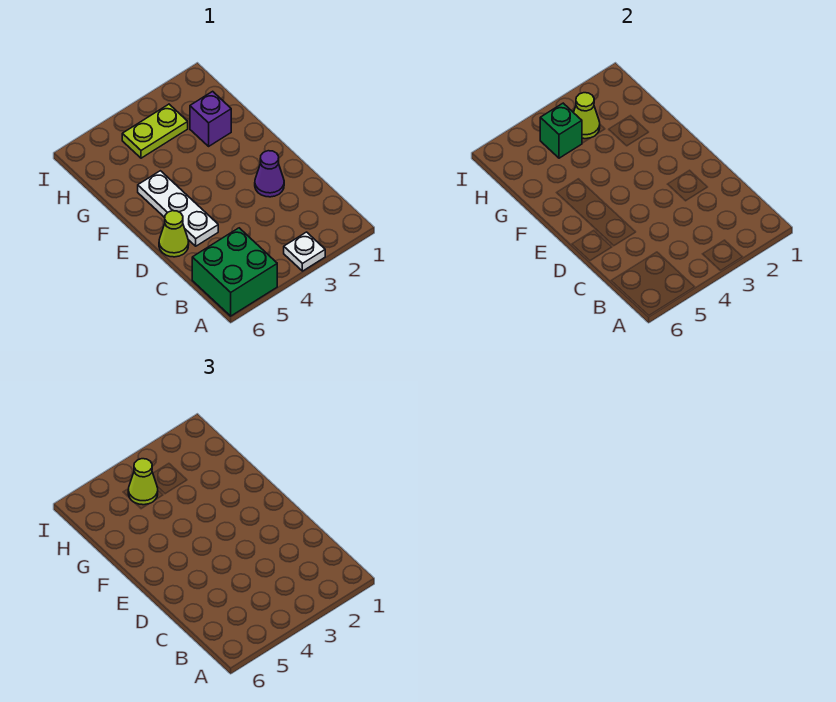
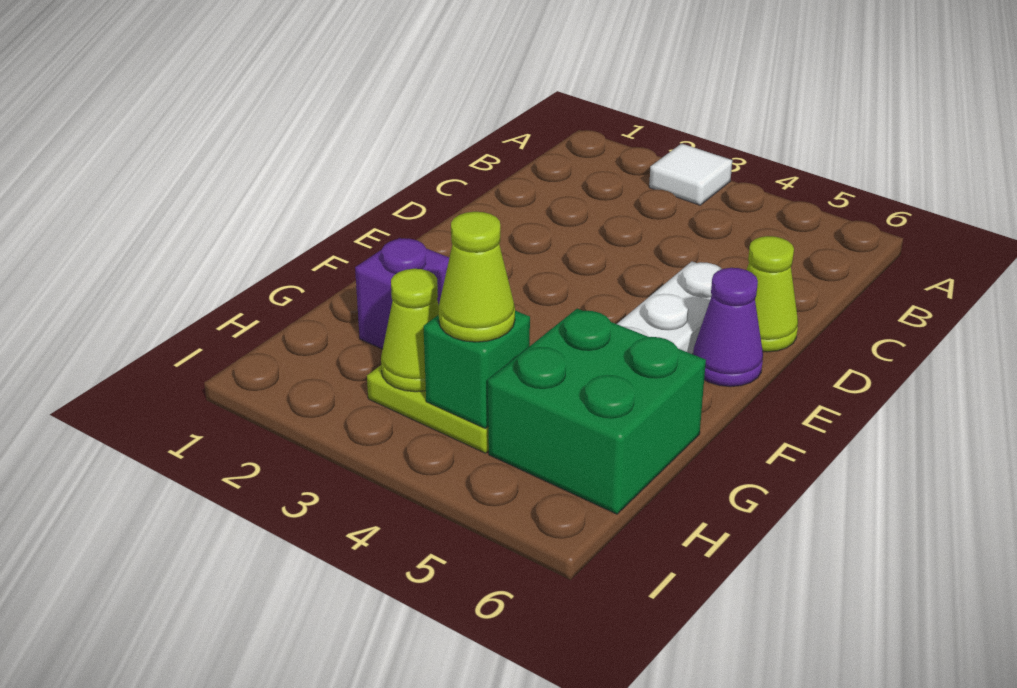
white plate A3 level 1 -> white tile A3 level 1
green brick A5:B6 level 1 -> green brick G5:H6 level 1
purple cone D2 level 1 -> purple cone E6 level 1

